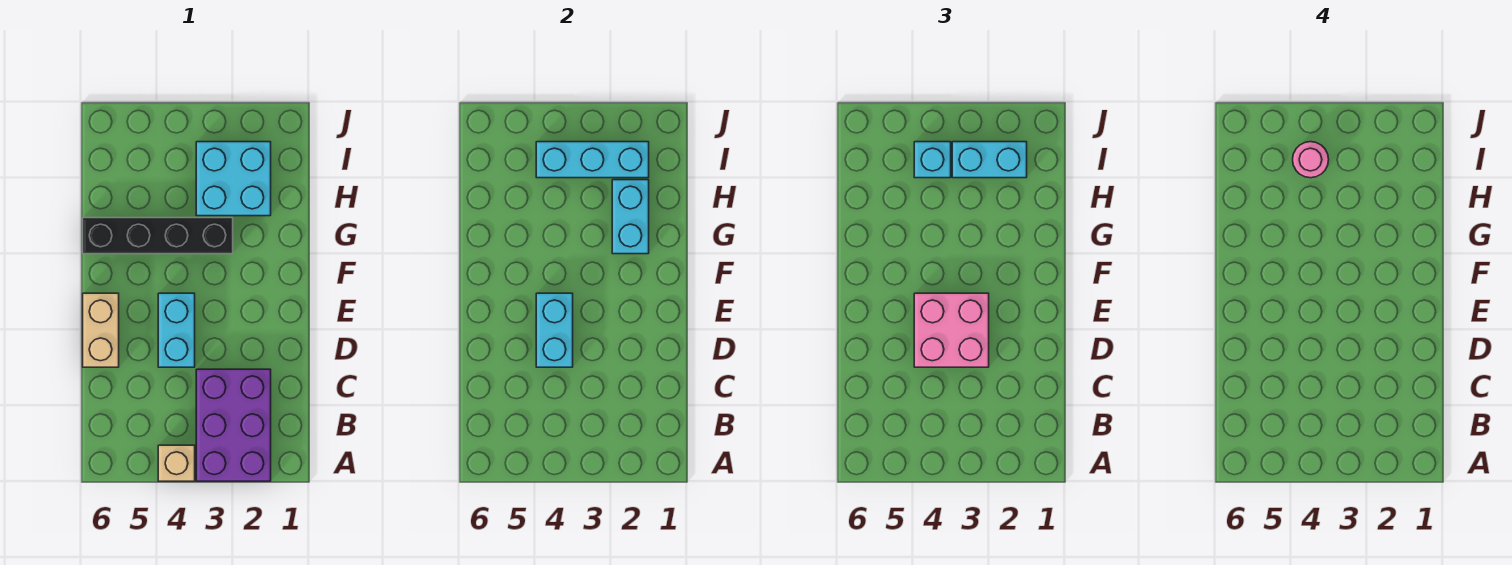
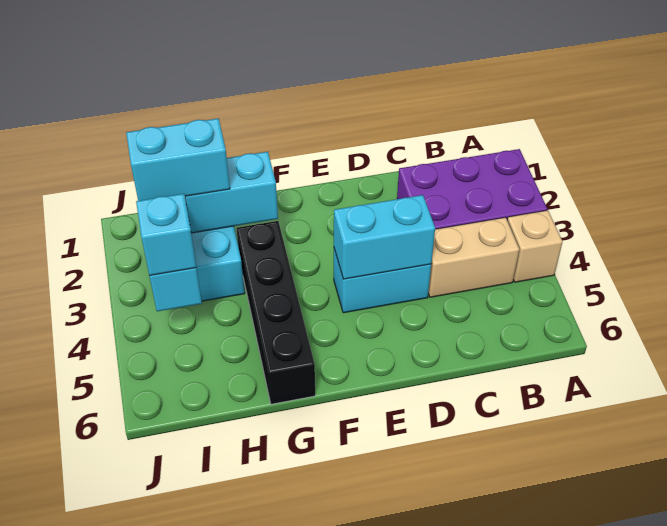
pink brick D3:E4 level 3 -> none
tan brick D6:E6 level 1 -> tan brick B4:C4 level 1
cyan brick I2:I3 level 3 -> cyan brick H2:I2 level 3
pink round brick I4 level 4 -> none

